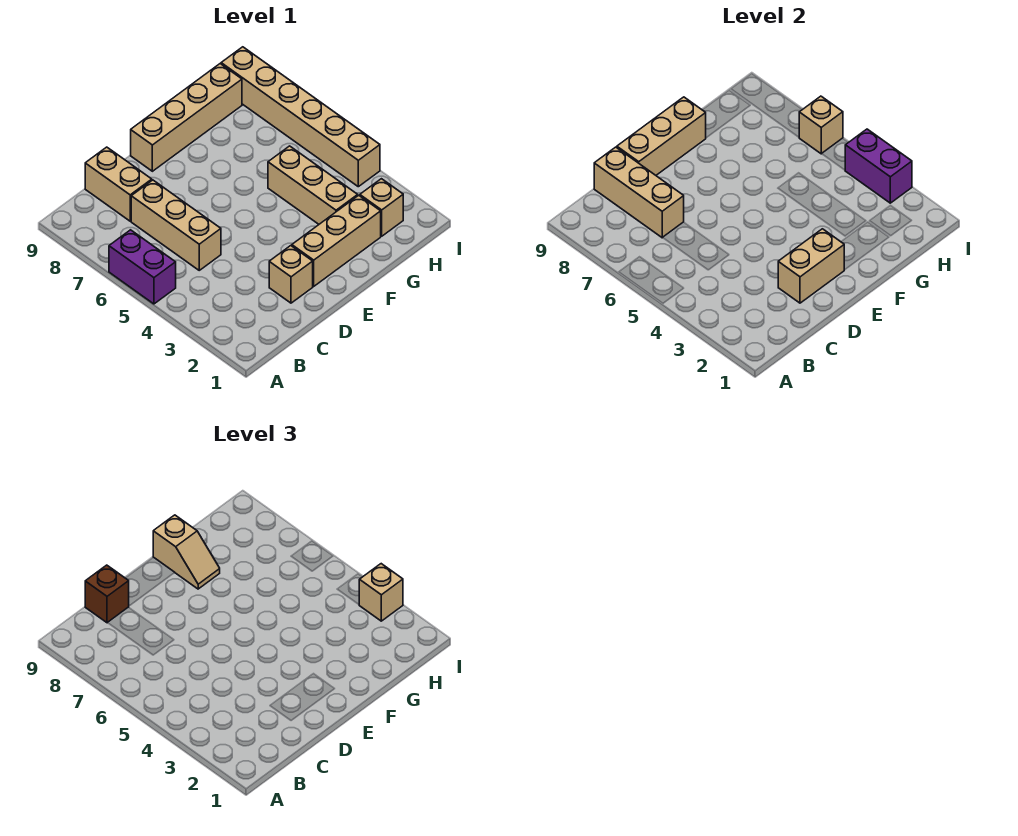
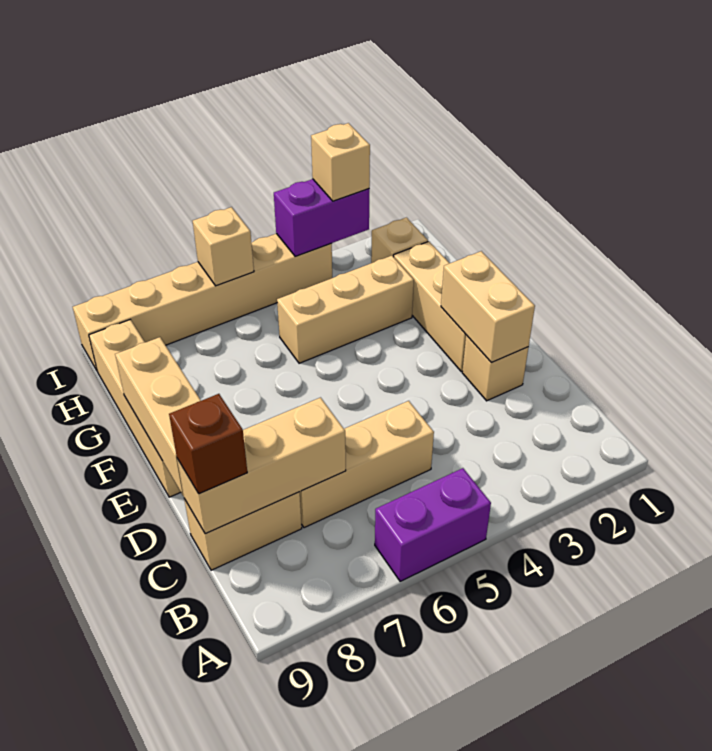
tan slope F8:F9 level 3 top 9 -> none

